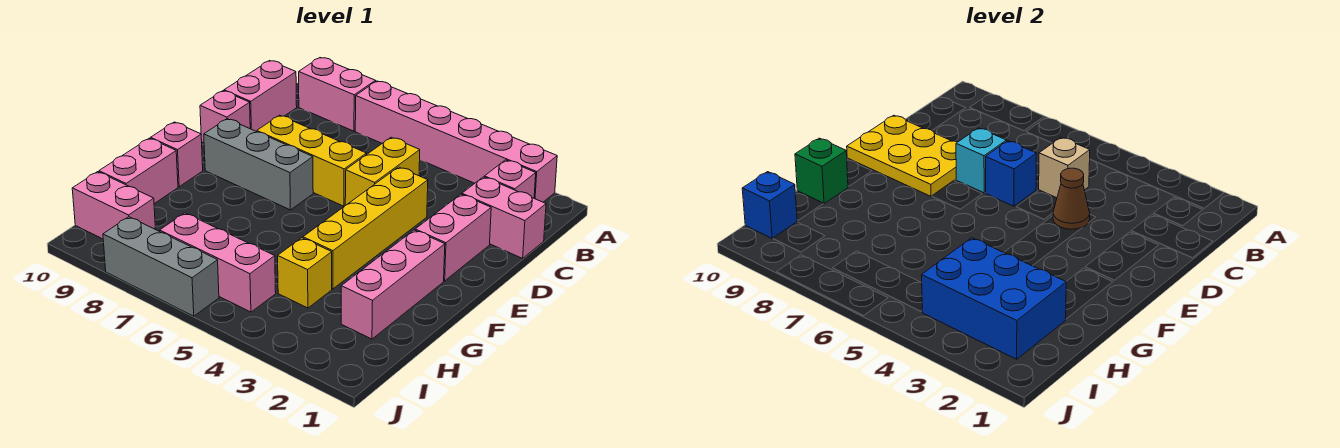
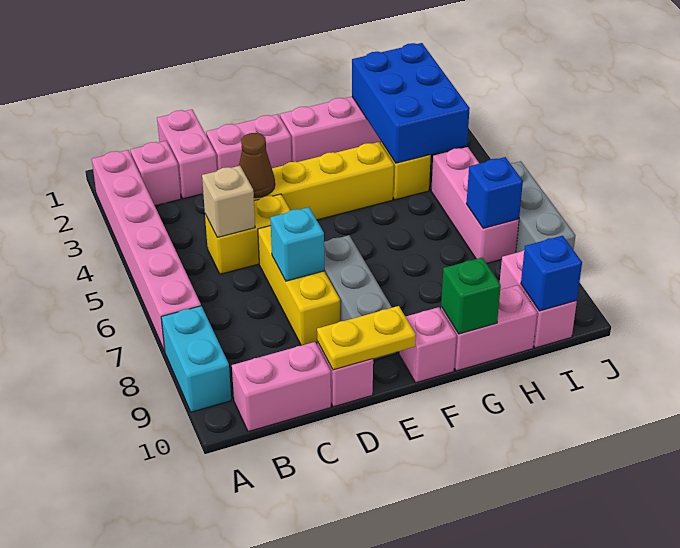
pink brick A8:A9 level 1 -> cyan brick A8:A9 level 1
blue brick D6 level 2 -> blue brick I7 level 2
yellow plate D8:E10 level 2 -> yellow plate D10:E10 level 2

